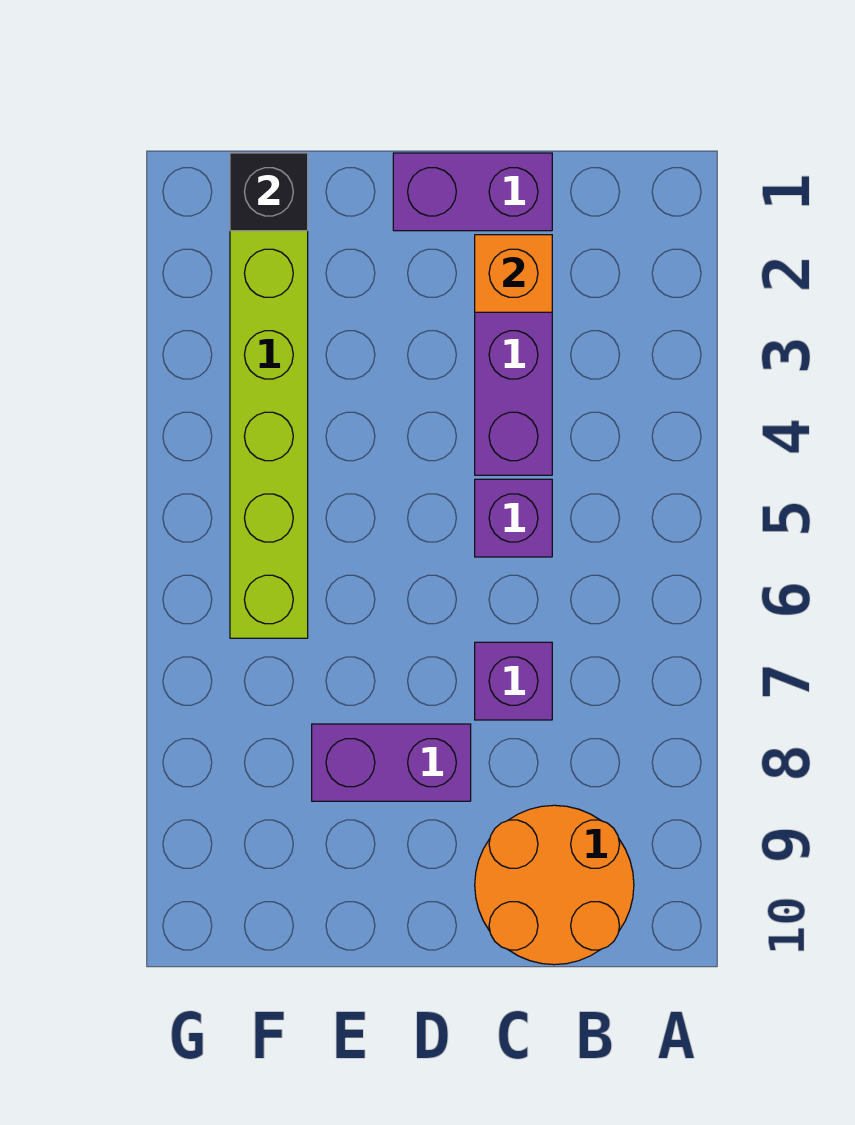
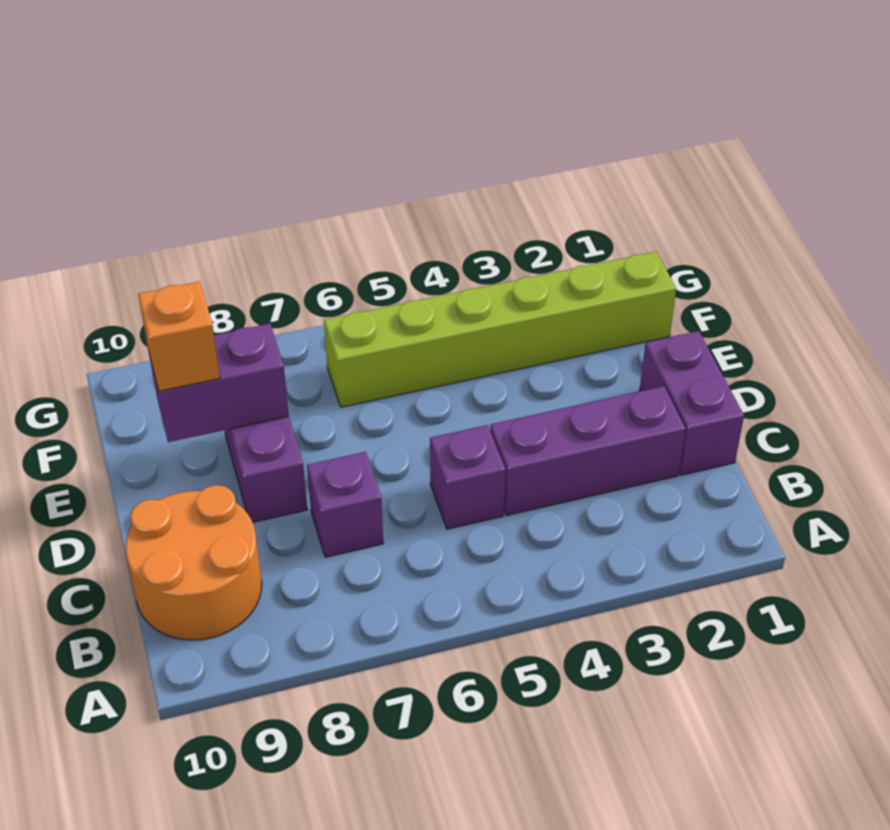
orange brick C2 level 2 -> orange brick E9 level 3
none -> purple brick E8:E9 level 2
black brick F1 level 2 -> none

